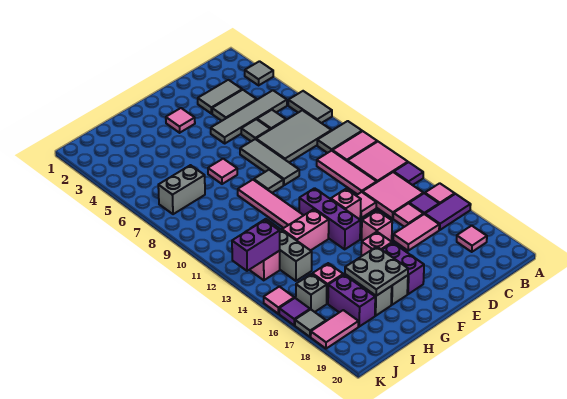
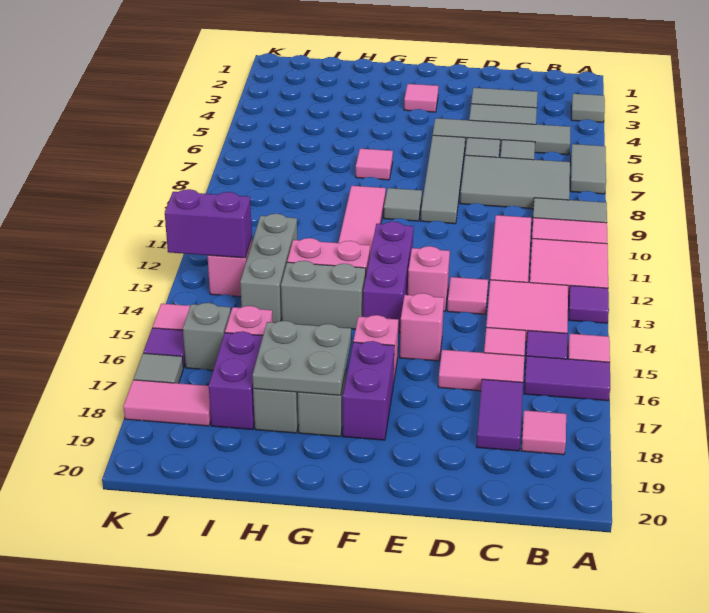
none -> purple tile C17:C18 level 1
grey tile E7:E9 level 1 -> grey tile E6:E9 level 1
grey brick I7:J7 level 1 -> grey brick G14:H14 level 1

